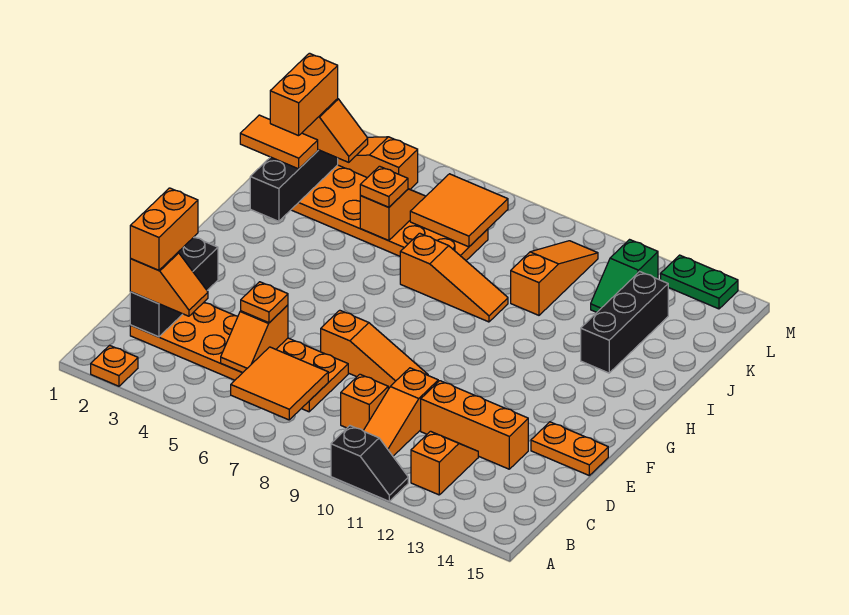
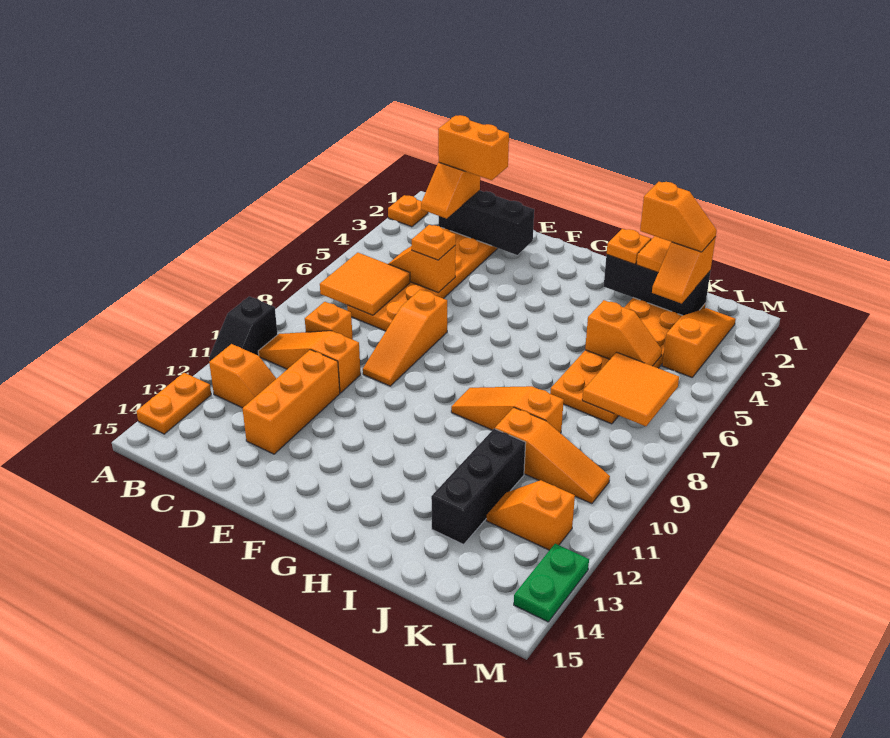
orange plate E14:E15 level 1 -> orange plate A13:A14 level 1
orange slope I7:I9 level 1 top 7 -> orange slope H9:J9 level 1 top J
black brick I13:K13 level 1 -> black brick J11:J13 level 1
orange brick J2:K2 level 4 -> orange slope J2:K2 level 4 top J
orange plate J5 level 3 -> orange plate I2 level 3
green slope K12:L12 level 1 top L -> orange slope K12:L12 level 1 top L

